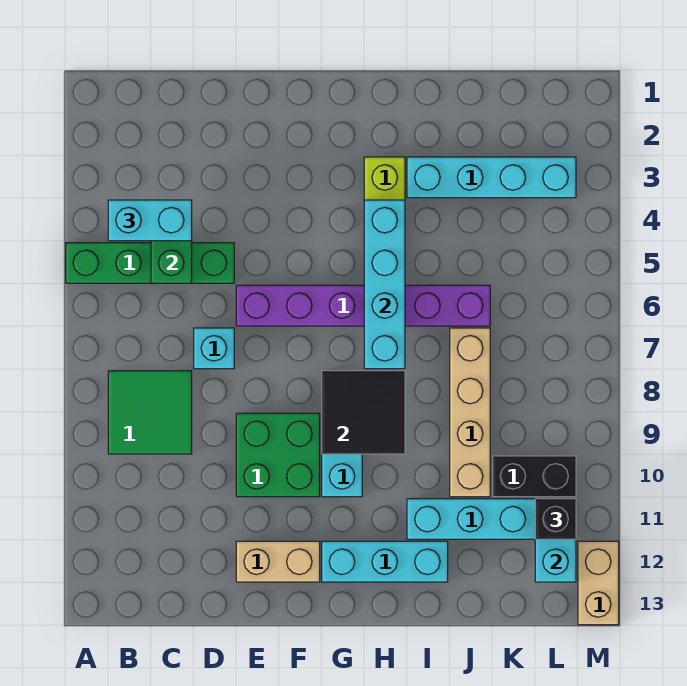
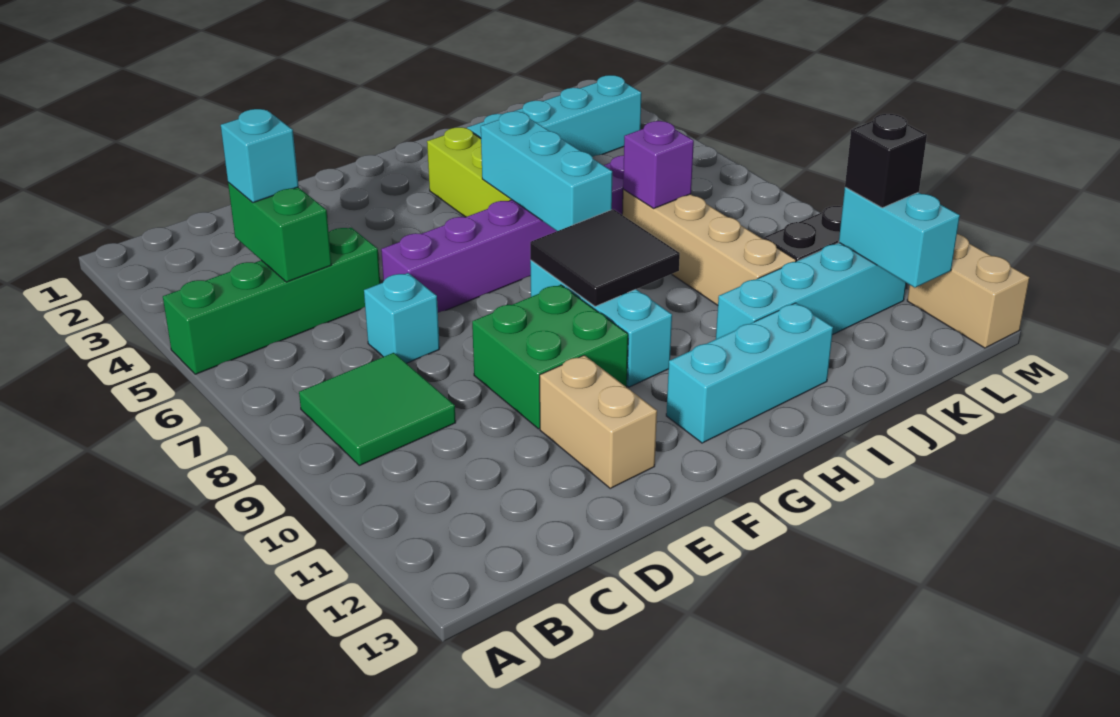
cyan brick B4:C4 level 3 -> cyan brick C4 level 3
tan brick E12:F12 level 1 -> tan brick E11:E12 level 1
cyan brick H4:H7 level 2 -> cyan brick H5:H7 level 2
none -> purple brick J7 level 2

